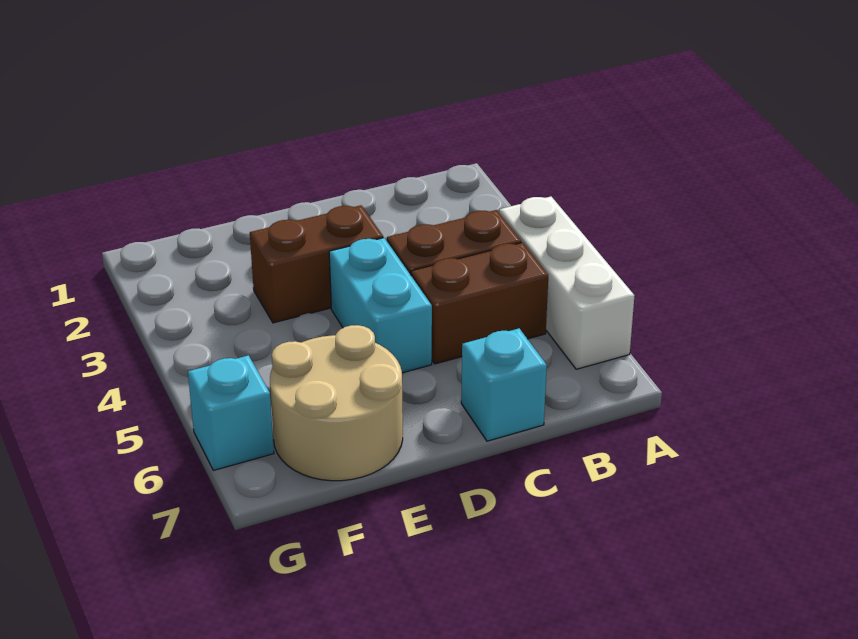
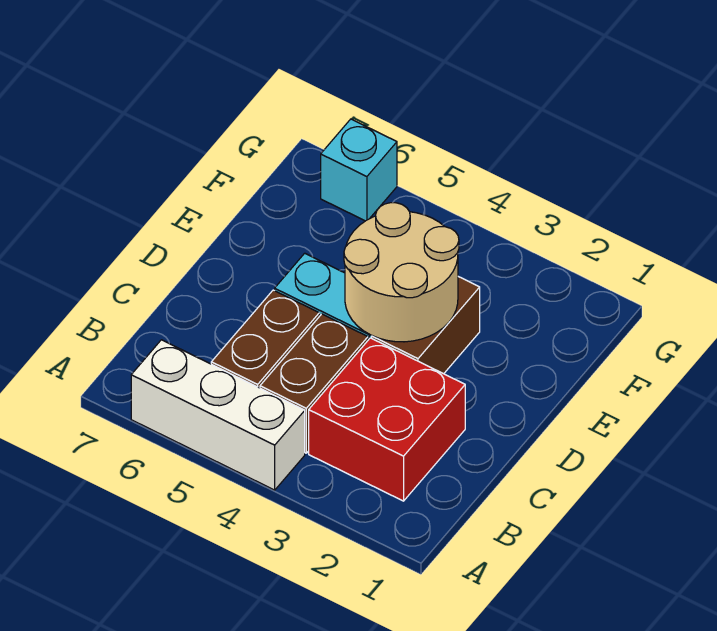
none -> red brick B2:C3 level 1
cyan brick C7 level 1 -> none
tan round brick E6:F7 level 1 -> tan round brick D3:E4 level 2

